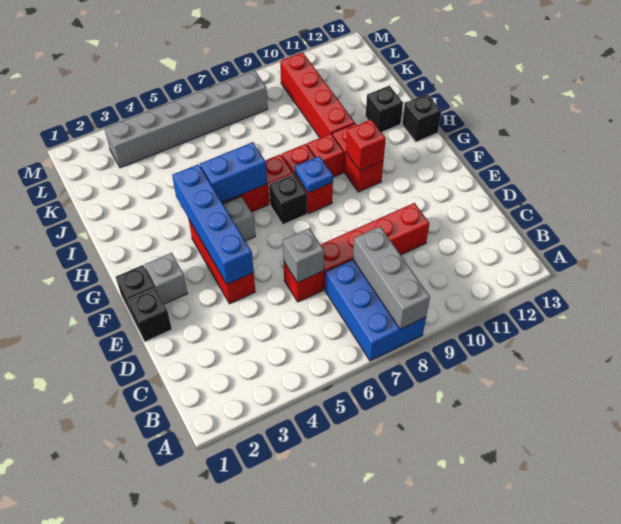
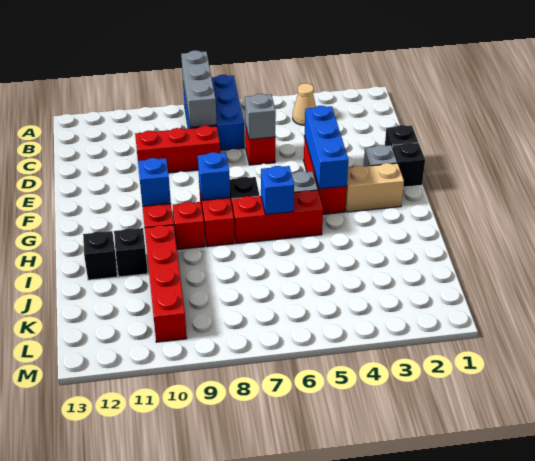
none -> tan cone B4 level 1
red brick D7:D10 level 1 -> red brick D8:D10 level 1
blue brick E4:H4 level 2 -> blue brick E4:G4 level 2
none -> tan brick G2:G3 level 1
blue plate G8 level 2 -> blue brick G8 level 2
red brick G10 level 2 -> blue brick G10 level 2
blue brick H5:H6 level 2 -> blue brick H6 level 2
black brick H13 level 1 -> black brick I11 level 1
grey brick L3:L8 level 1 -> none

